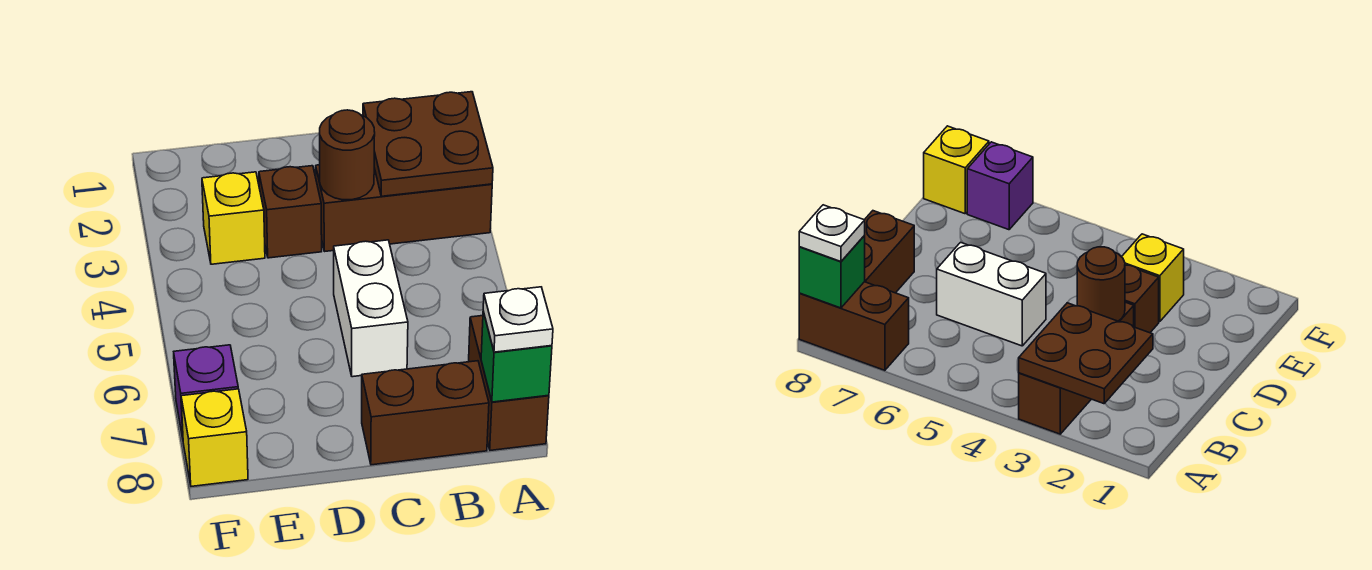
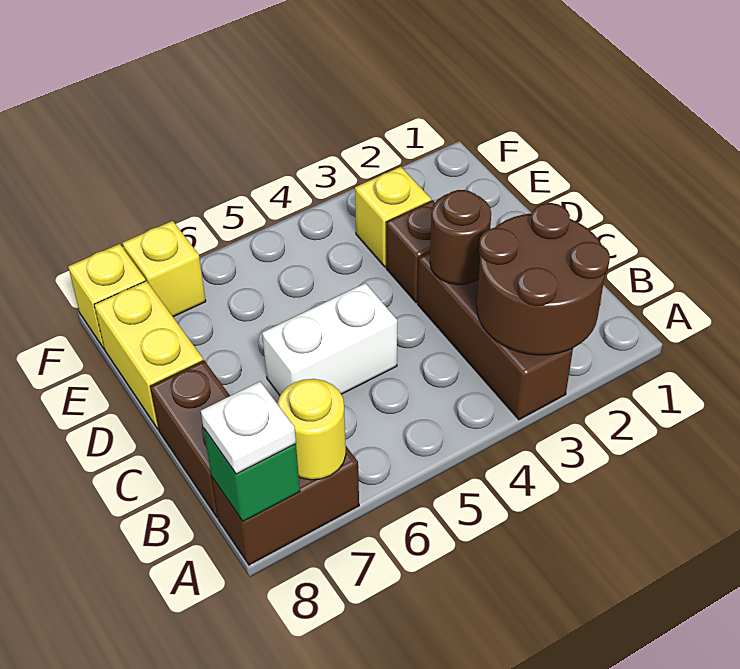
brown plate A2:B3 level 2 -> brown round brick A2:B3 level 2
none -> yellow round brick A7 level 2
none -> yellow brick D8:E8 level 1
purple brick F7 level 1 -> yellow brick F7 level 1

